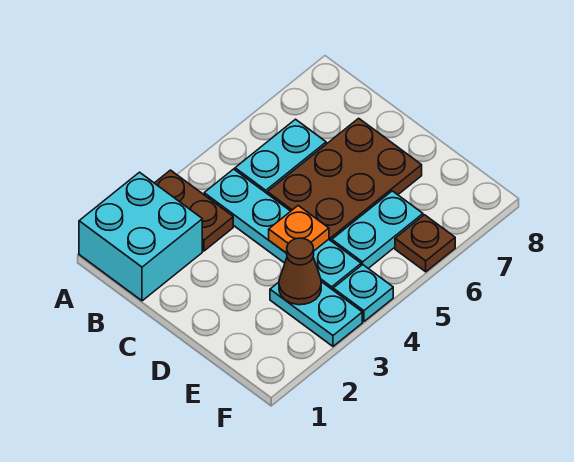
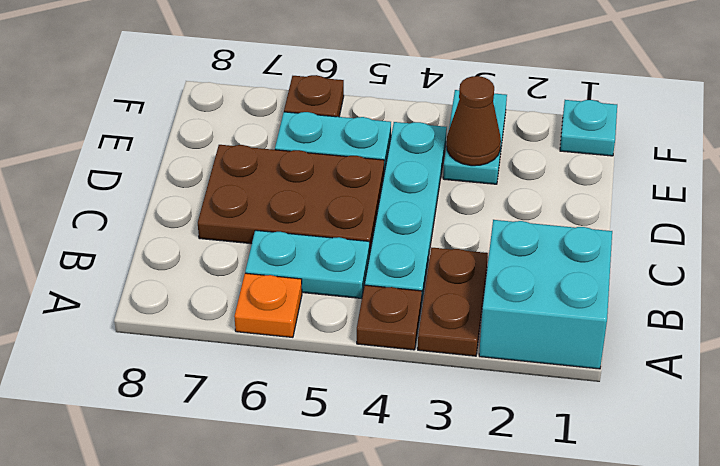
none -> brown plate A4 level 1
orange plate D4 level 2 -> orange plate A6 level 1
cyan plate F4 level 1 -> cyan plate F1 level 1

